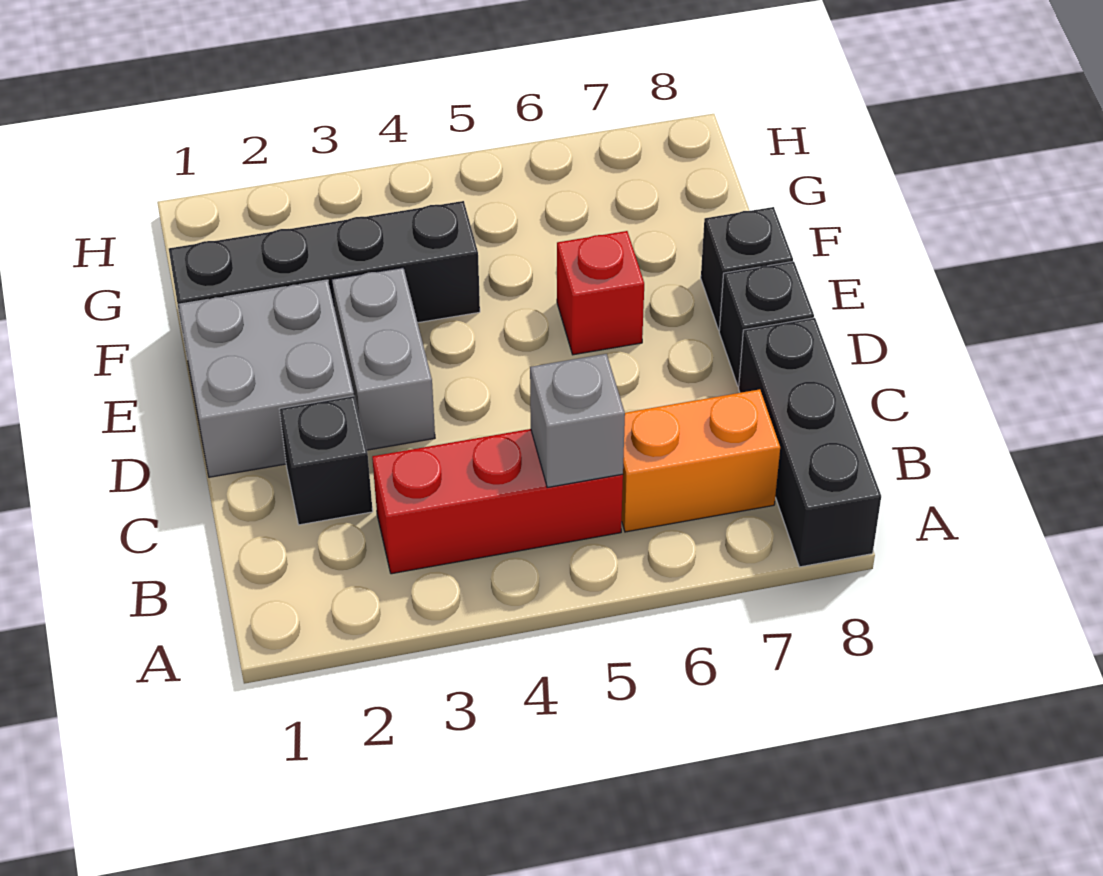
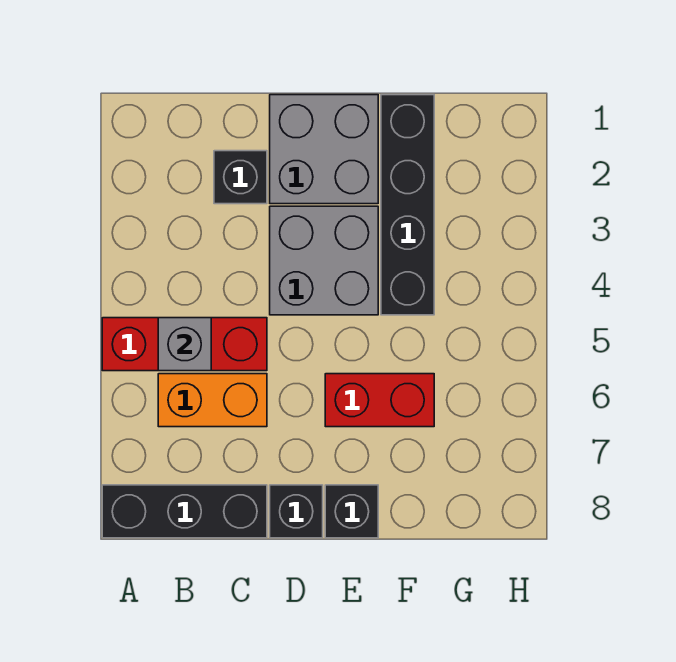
red brick B3:B5 level 1 -> red brick A5:C5 level 1
orange brick B6:B7 level 1 -> orange brick B6:C6 level 1
grey brick D3:E3 level 1 -> grey brick D3:E4 level 1
red brick E6 level 1 -> red brick E6:F6 level 1

